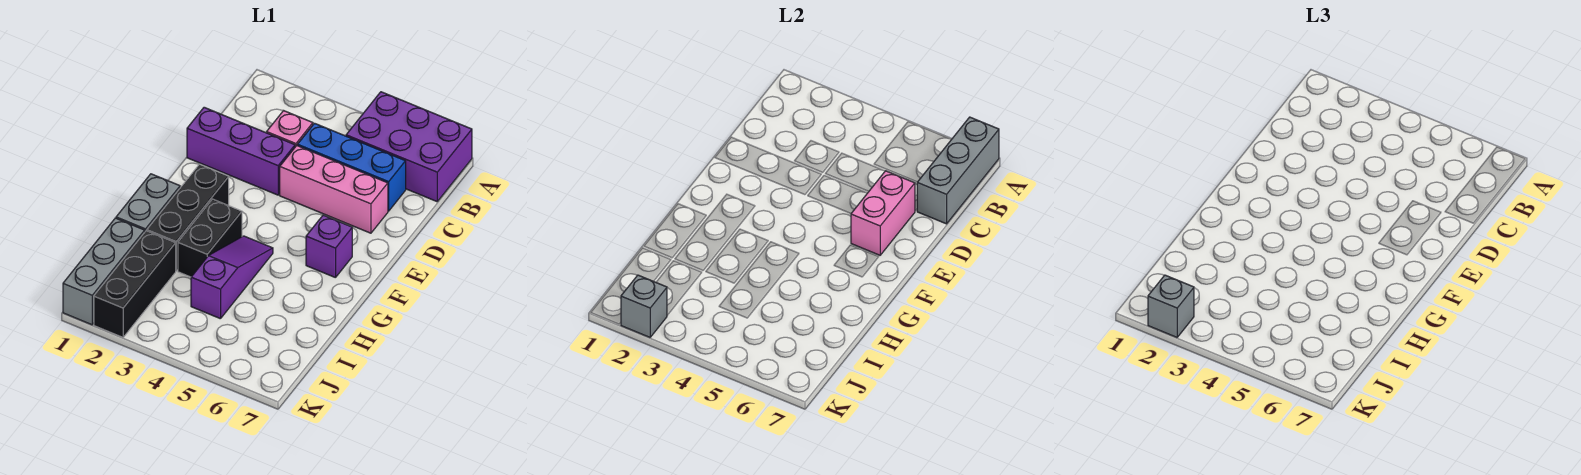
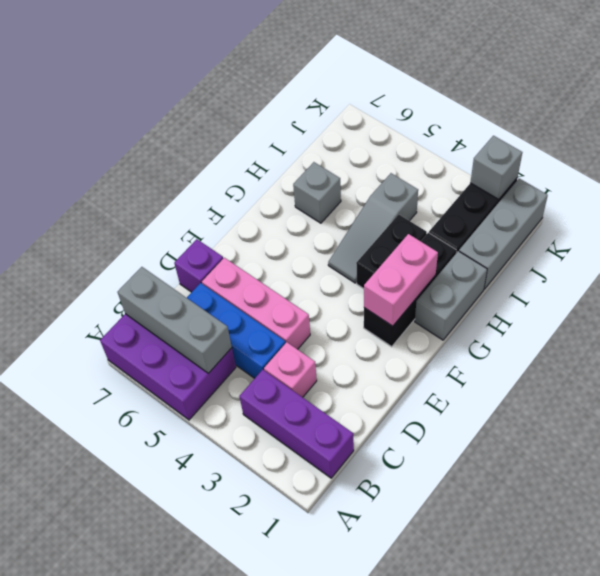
grey brick A7:C7 level 2 -> grey brick B5:B7 level 2
purple brick D1:D3 level 1 -> purple brick B1:B3 level 1
pink brick D6:E6 level 2 -> pink brick F2:G2 level 2
purple brick F6 level 1 -> purple brick D7 level 1
purple slope G4:I4 level 1 top I -> grey slope G4:I4 level 1 top I
grey brick K2 level 3 -> grey brick H6 level 1

